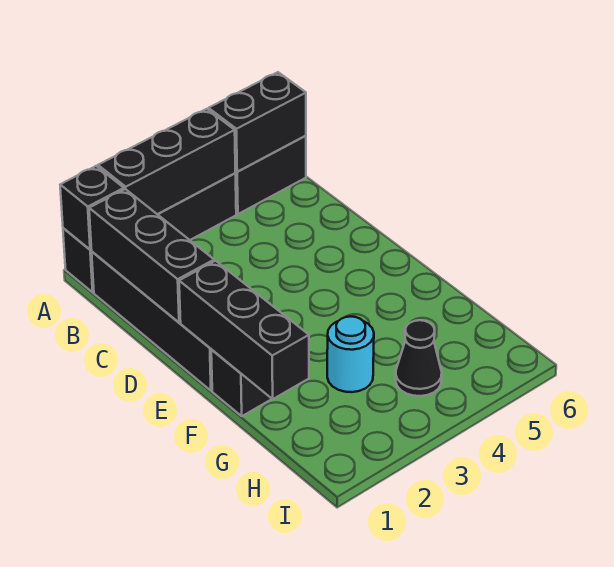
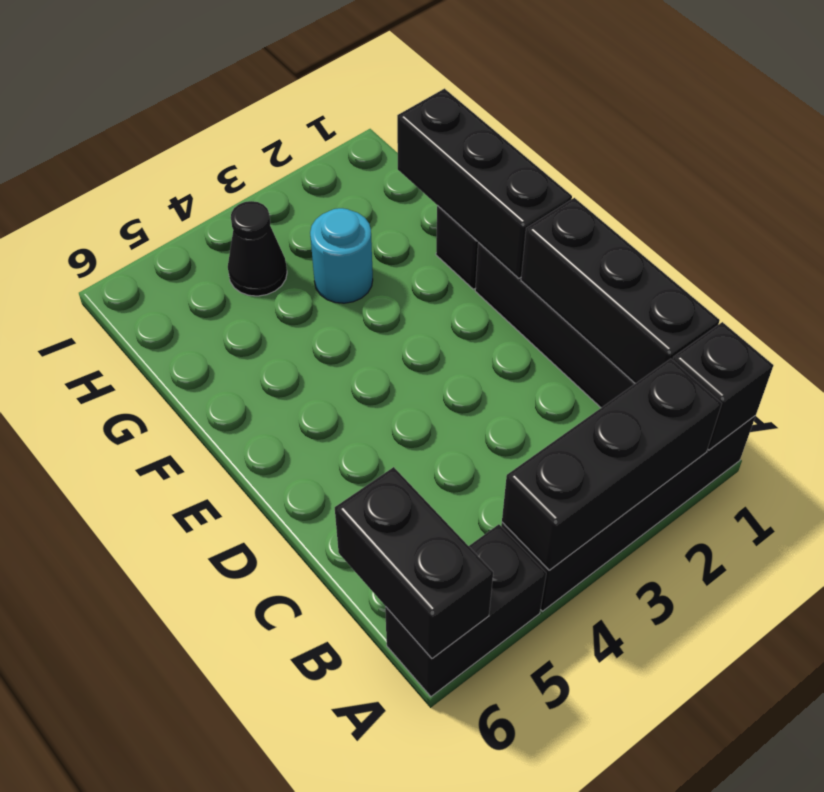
black brick A5:A6 level 2 -> black brick A6:B6 level 2

